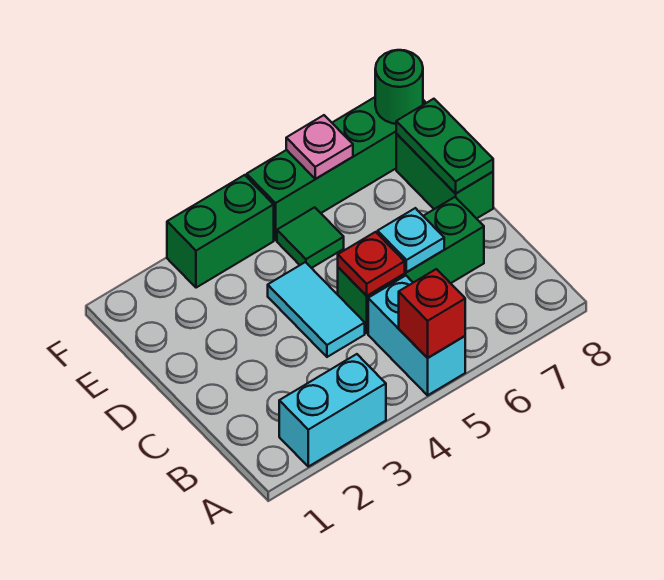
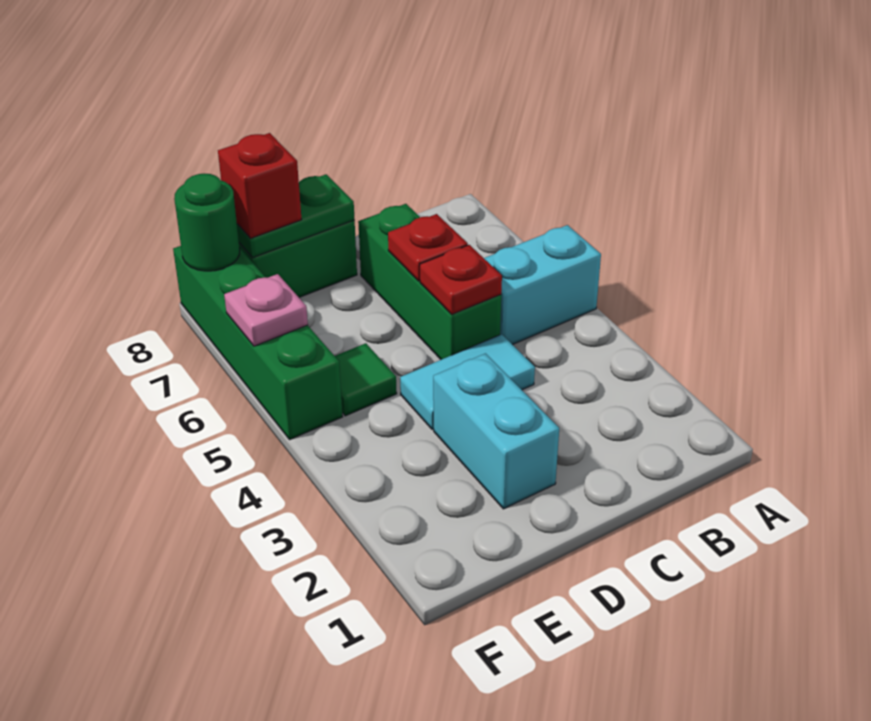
cyan brick A2:A3 level 1 -> cyan brick D2:D3 level 1
red brick A5 level 2 -> red brick E8 level 3
cyan plate C6 level 2 -> red plate C6 level 2
green brick F3:F4 level 1 -> none

